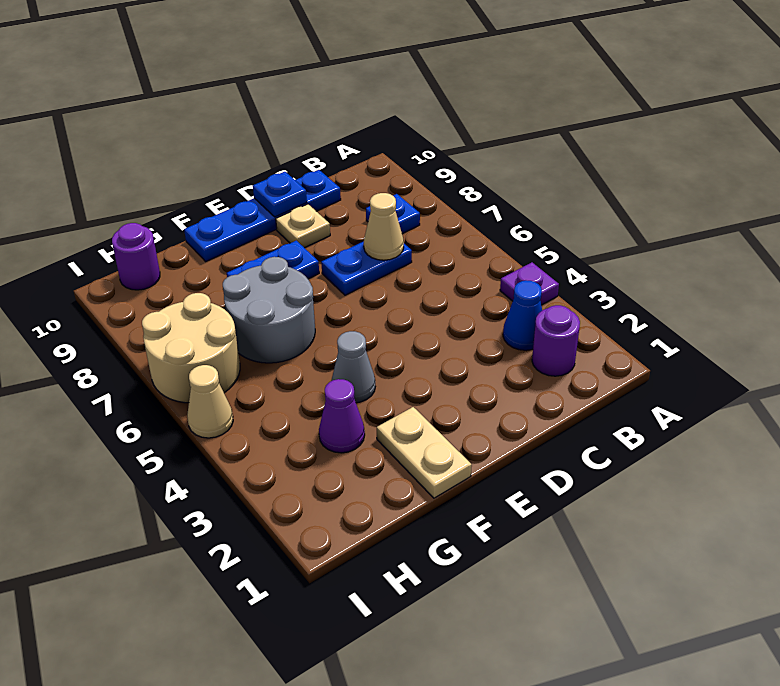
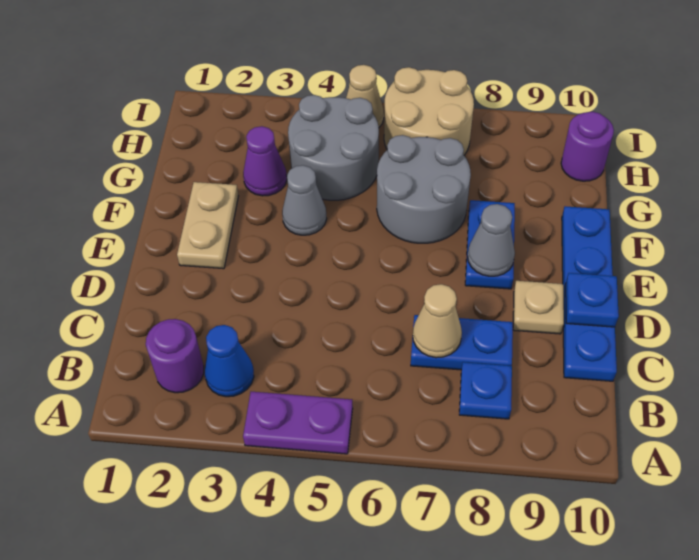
purple plate A4 level 1 -> purple plate A4:A5 level 1
blue plate C7:D7 level 1 -> blue plate C7:C8 level 1
none -> grey cone E8 level 2
tan plate F1:F2 level 1 -> tan plate E2:F2 level 1
none -> grey round brick G4:H5 level 1

